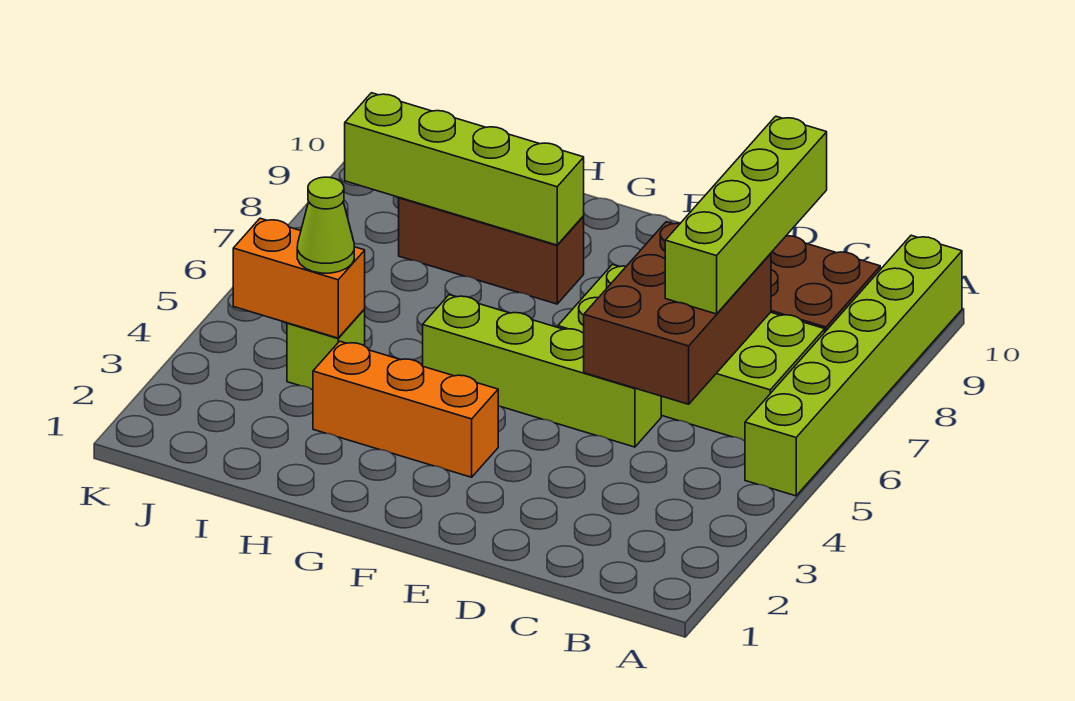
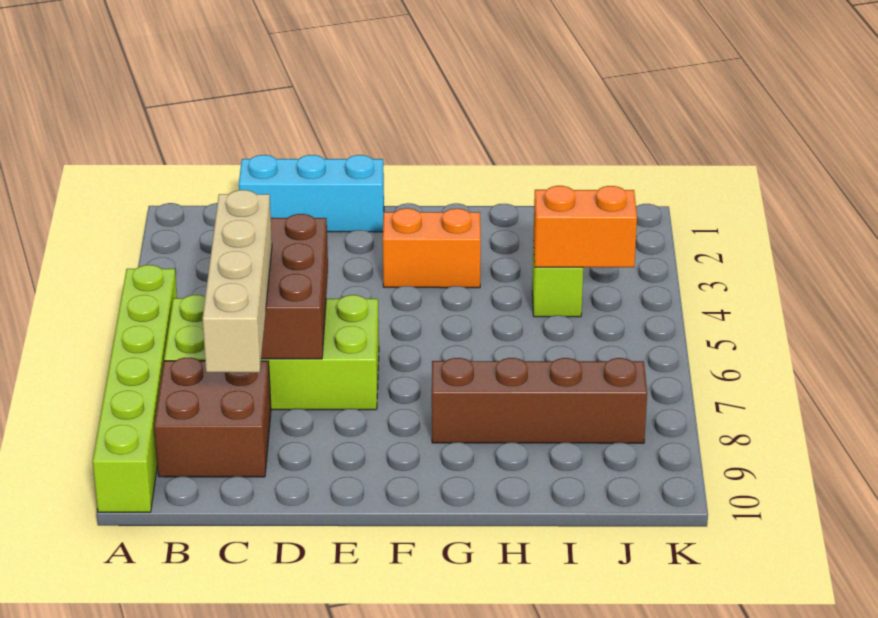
none -> cyan brick C1:E1 level 1
lime brick C6:C9 level 3 -> tan brick C6:C9 level 3
lime brick D5:G5 level 1 -> none
orange brick F3:H3 level 1 -> orange brick F3:G3 level 1
brown brick G8:I8 level 1 -> brown brick G8:J8 level 1
lime brick G8:J8 level 2 -> none
lime cone I4 level 3 -> none

